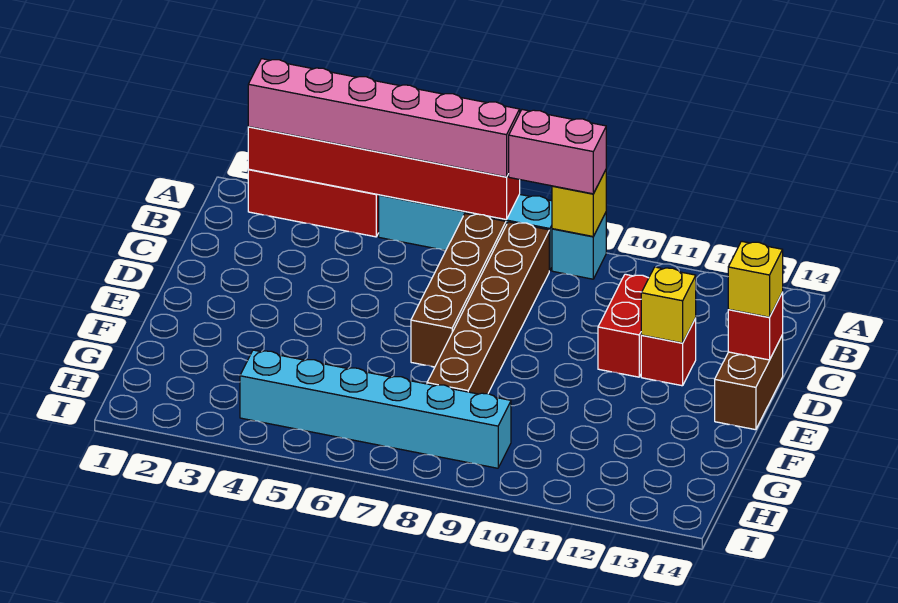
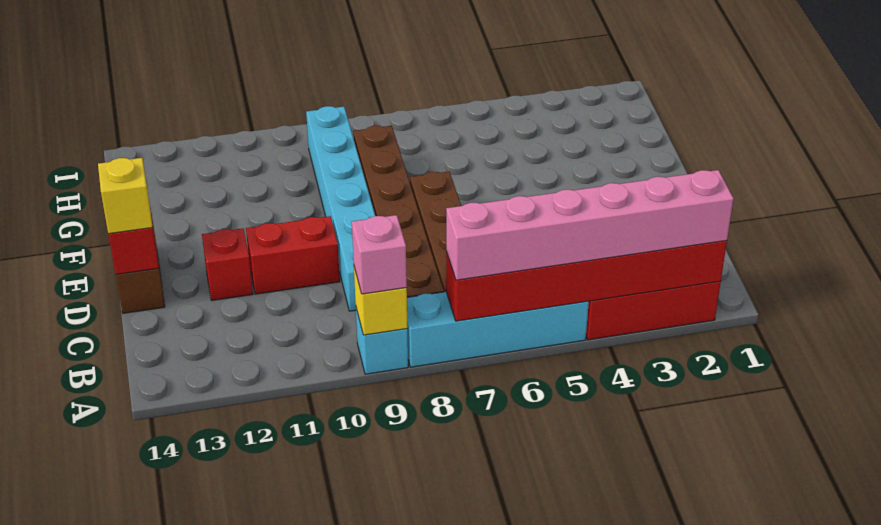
pink brick A8:A9 level 3 -> pink brick A9 level 3
red brick C11:D11 level 1 -> red brick D10:D11 level 1
yellow brick D12 level 2 -> none
cyan brick H4:H9 level 1 -> cyan brick C9:H9 level 1

